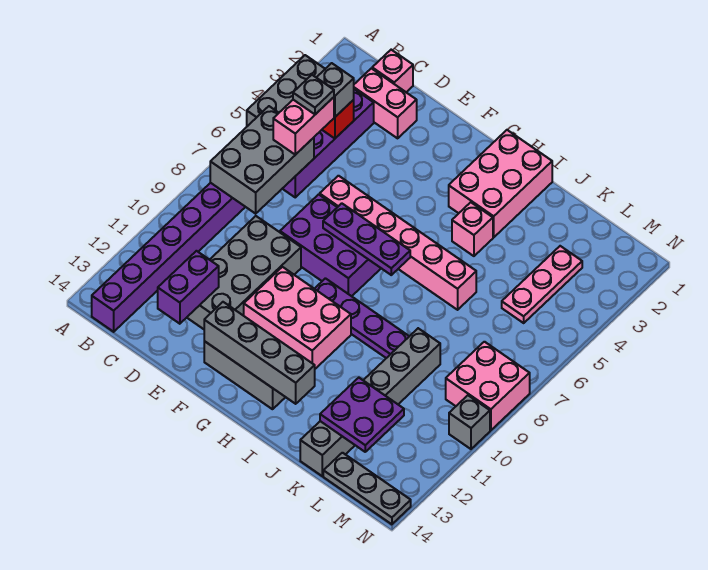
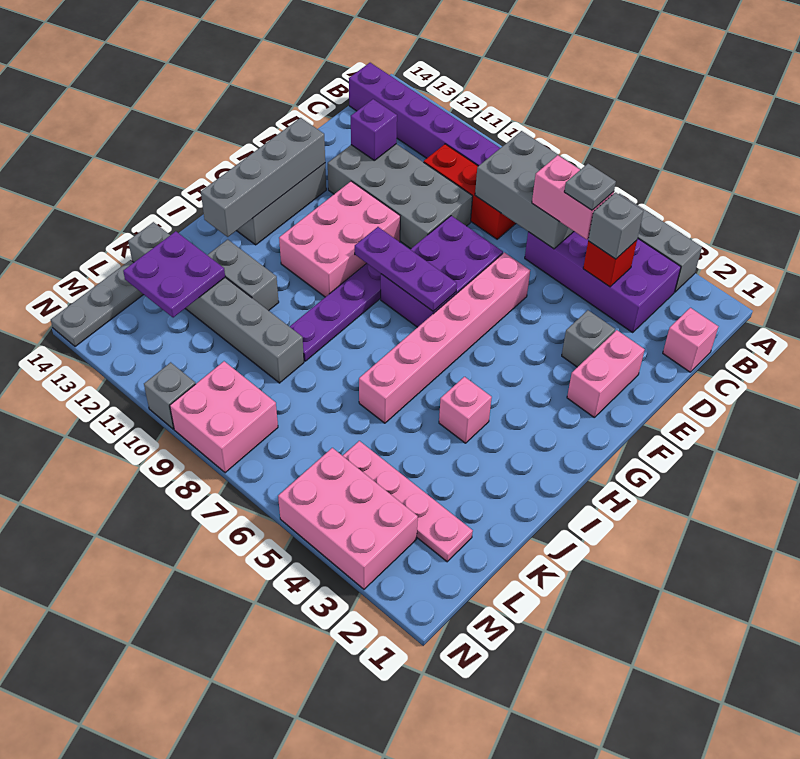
pink brick C2:D2 level 1 -> pink brick E2:F2 level 1
none -> red brick C8:C10 level 1
purple brick D12:D13 level 2 -> purple brick D12 level 2
none -> grey brick E3 level 1
purple plate F7:H7 level 2 -> purple plate G7:G9 level 2
pink brick H1:I3 level 1 -> pink brick M3:N5 level 1
none -> grey brick J11:J12 level 1
pink plate L3:L5 level 1 -> pink plate L2:L5 level 1

